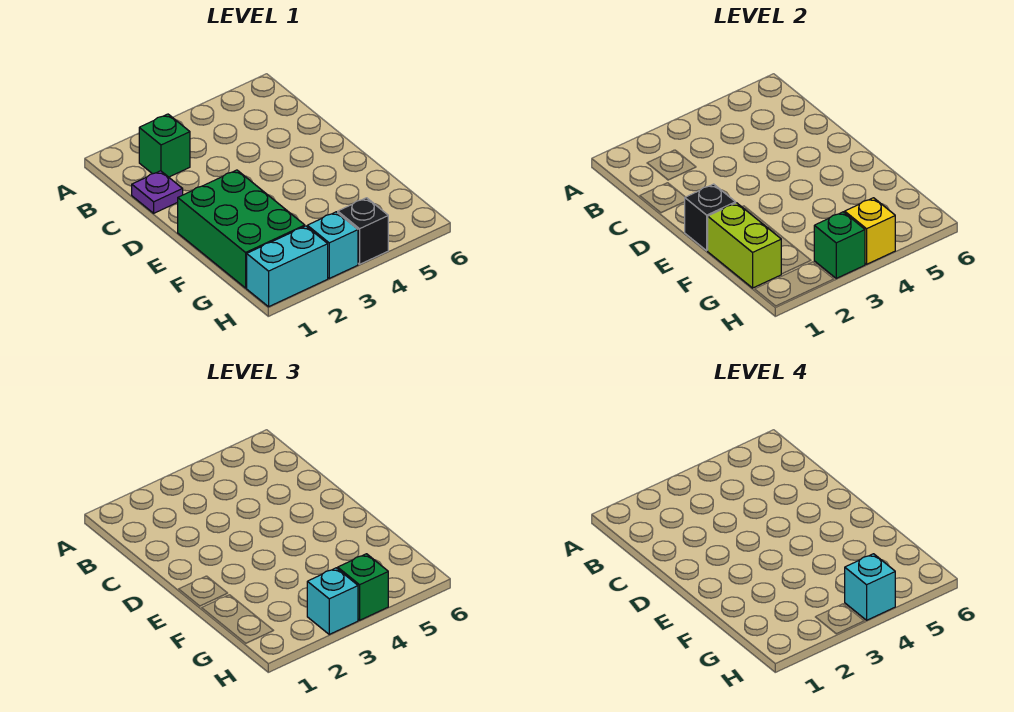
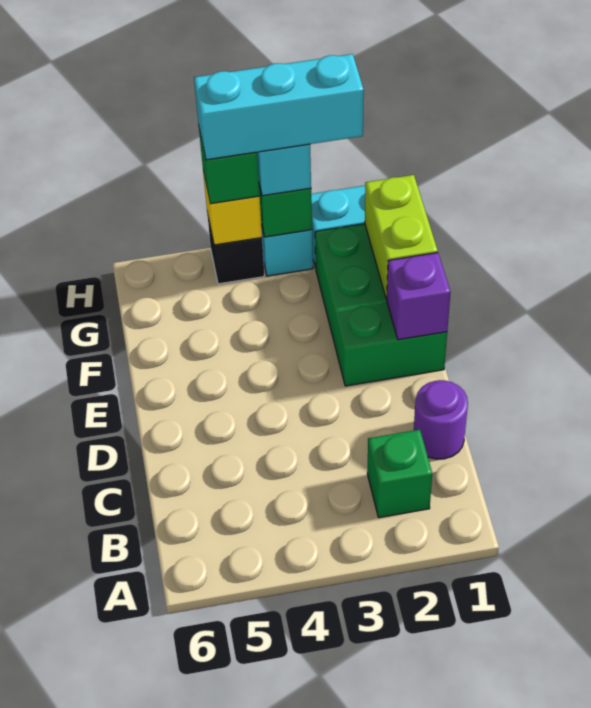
purple plate C1 level 1 -> purple round brick C1 level 1
black brick E1 level 2 -> purple brick E1 level 2
cyan brick H4 level 4 -> cyan brick H2:H4 level 4

